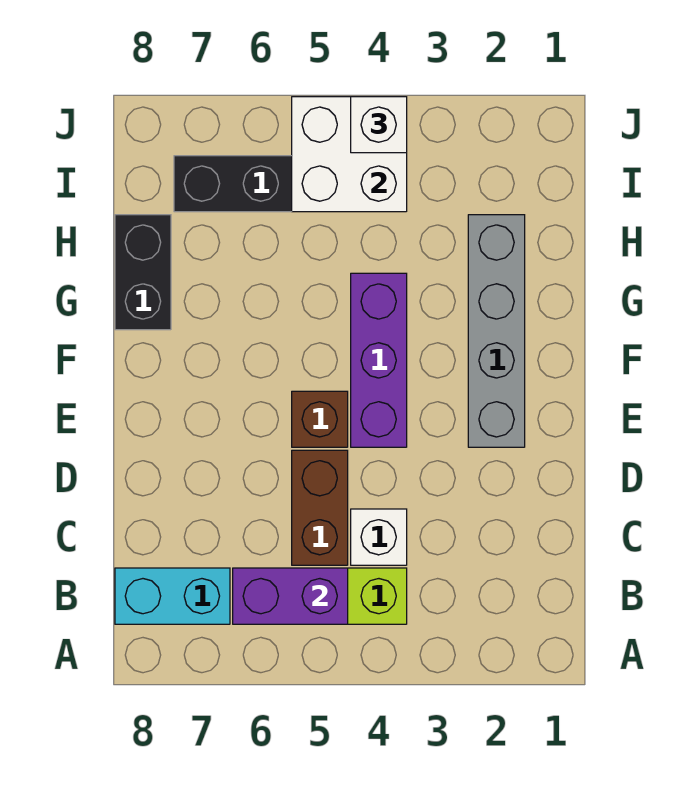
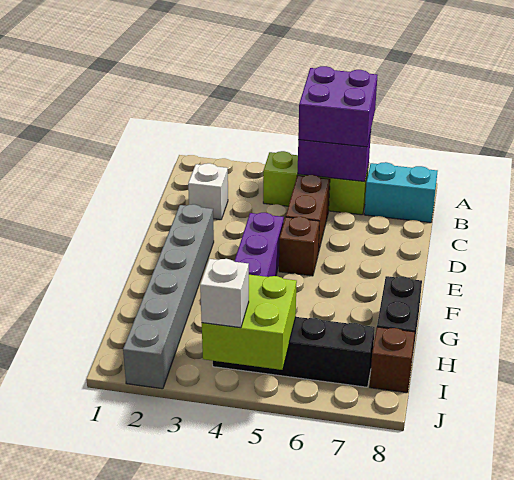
none -> purple brick A5:B6 level 3
white brick C4 level 1 -> white brick C2 level 1
grey brick E2:H2 level 1 -> grey brick E2:J2 level 1
white brick I4:J5 level 2 -> lime brick I4:J5 level 2
none -> brown brick I8 level 1

